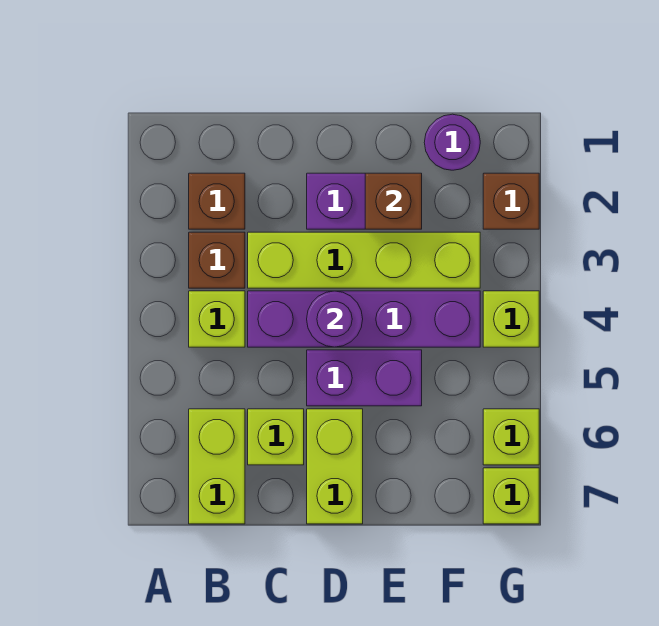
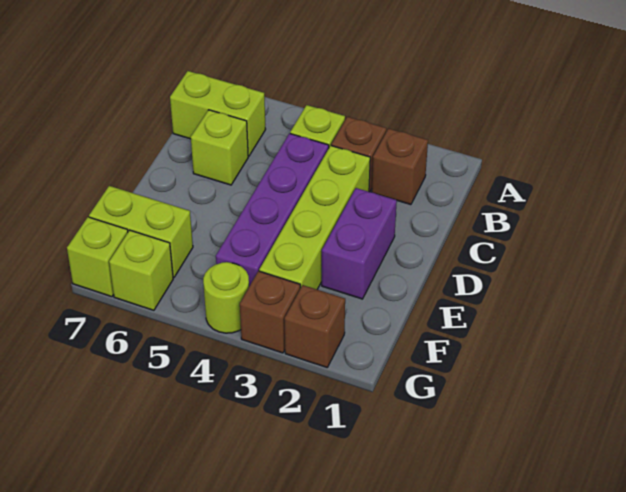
purple round brick D4 level 2 -> none
purple brick D5:E5 level 1 -> none
lime brick D6:D7 level 1 -> lime brick F6:F7 level 1
brown brick E2 level 2 -> brown brick G3 level 1
purple round brick F1 level 1 -> none
lime brick G4 level 1 -> lime round brick G4 level 1

